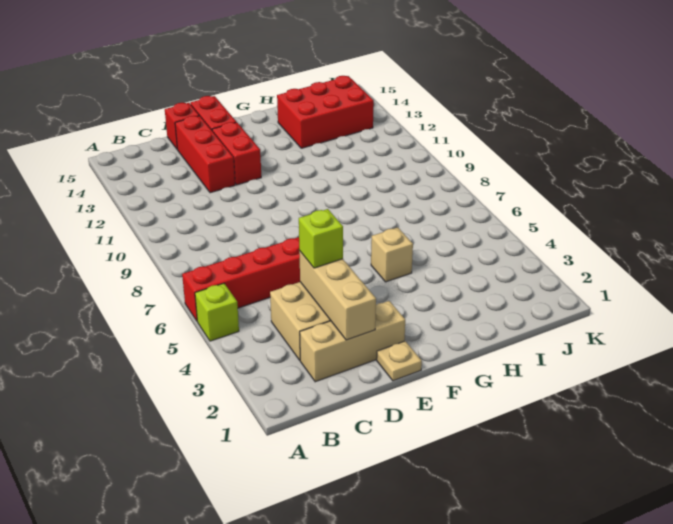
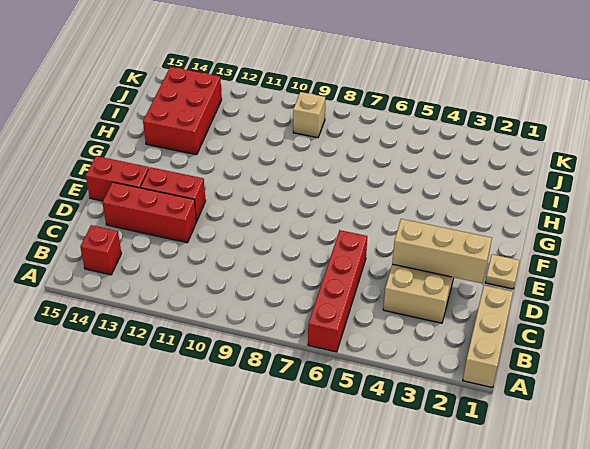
lime brick A5 level 1 -> none
tan brick C2:E2 level 1 -> tan brick A1:C1 level 1
lime brick D4 level 3 -> none
red brick D15 level 1 -> red brick B14 level 1
tan brick G5 level 1 -> tan brick J9 level 1

